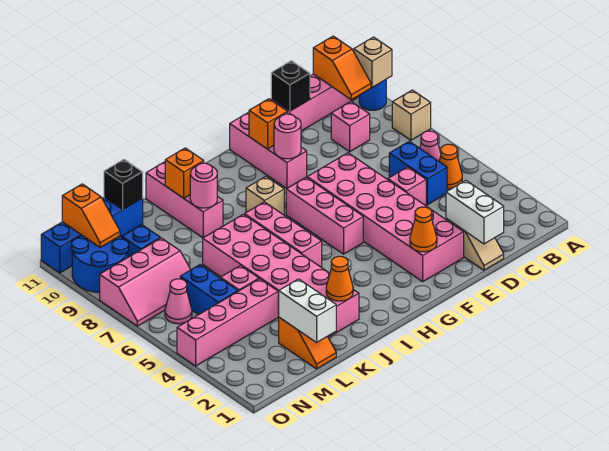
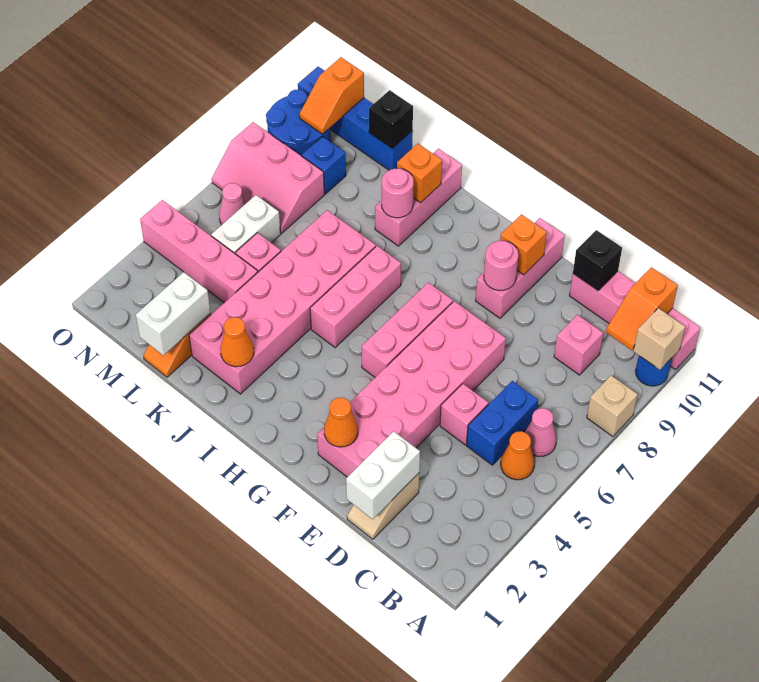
tan brick H8 level 1 -> none
blue brick M5:M6 level 1 -> white brick M5:M6 level 1

